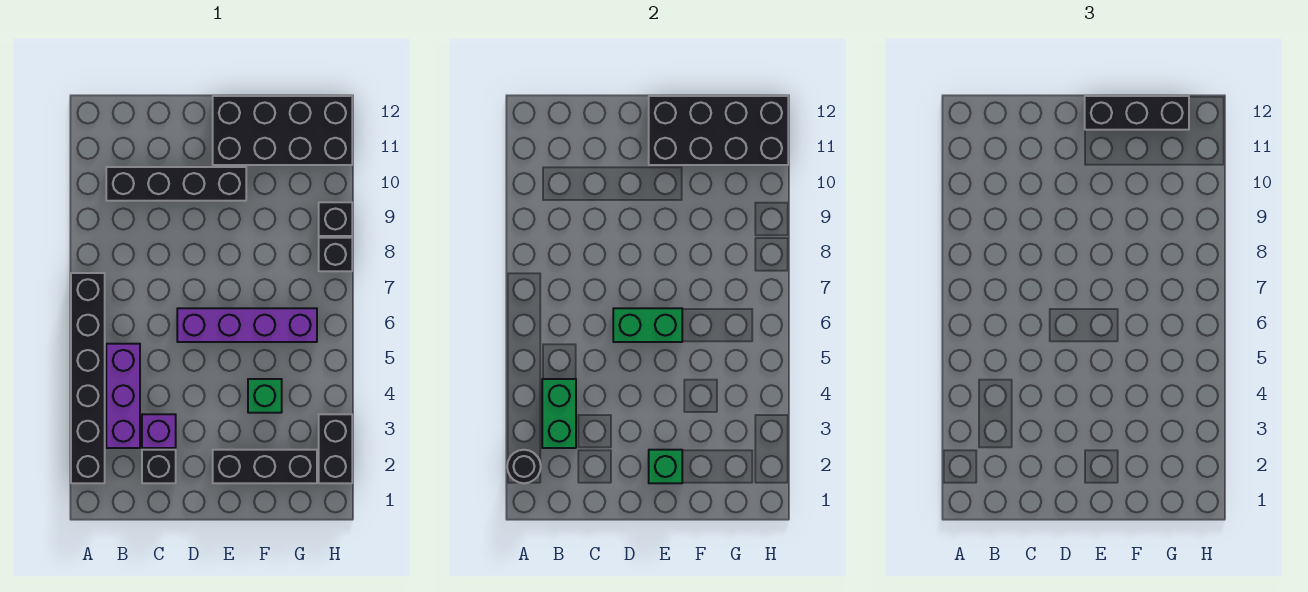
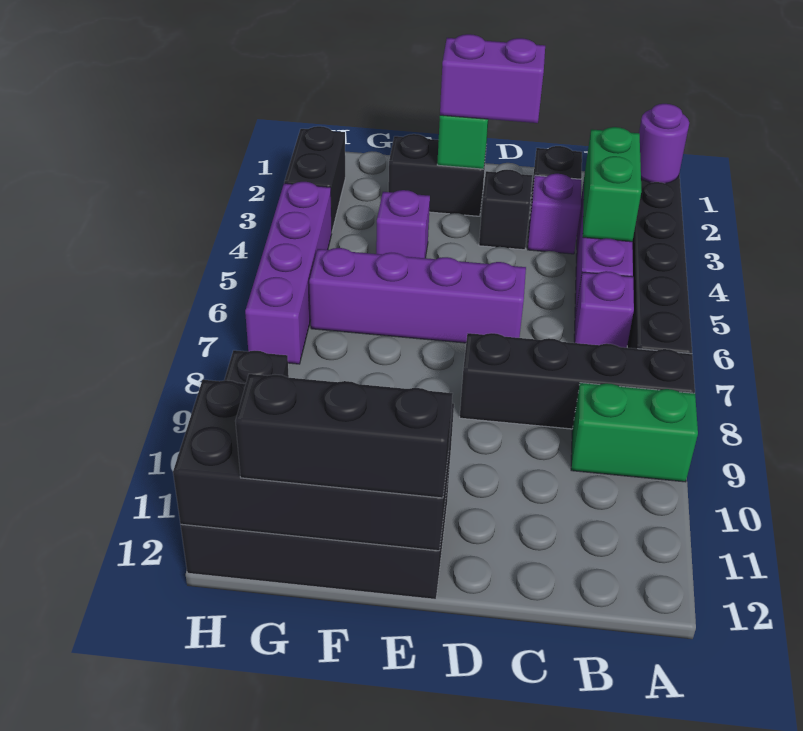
black round brick A2 level 2 -> purple round brick A2 level 2
none -> purple brick B6 level 1
black brick B10:E10 level 1 -> black brick A8:D8 level 1
none -> purple brick D2:E2 level 3
green brick D6:E6 level 2 -> green brick A9:B9 level 1
black brick E2:G2 level 1 -> black brick E2:F2 level 1
green brick F4 level 1 -> purple brick F4 level 1
none -> purple brick H4:H7 level 1
black brick H8 level 1 -> black brick D3 level 1

